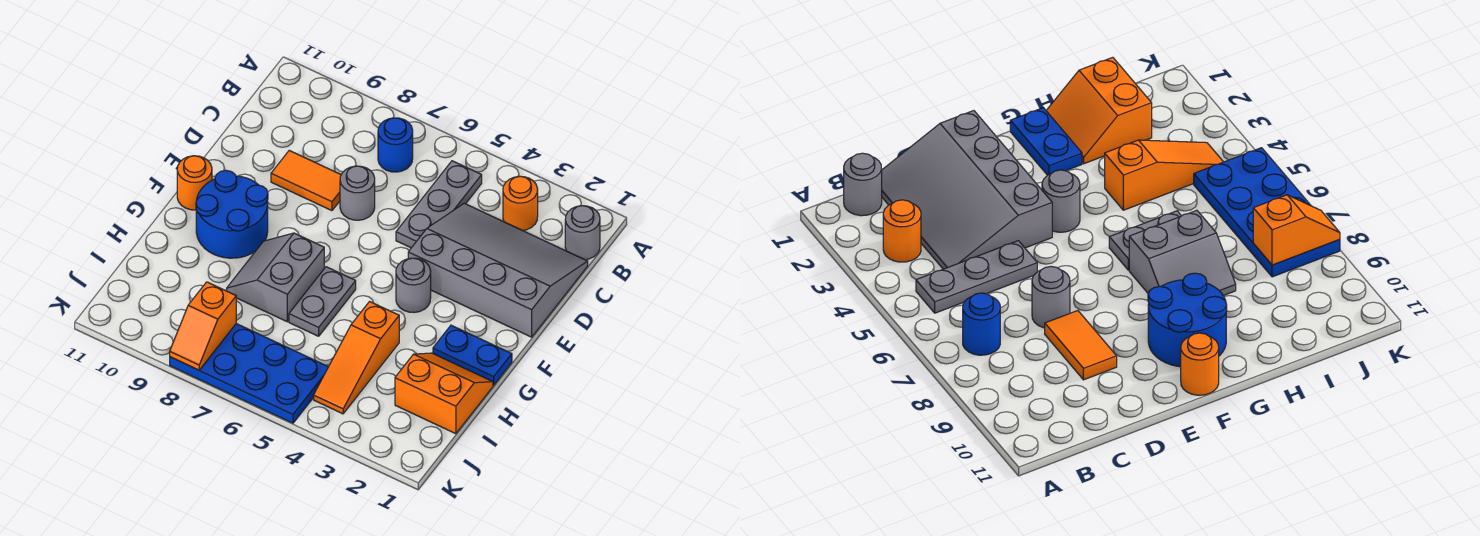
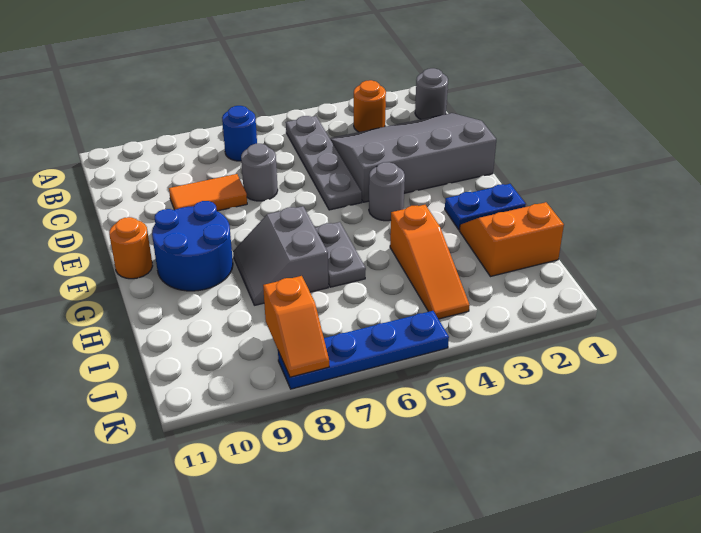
grey plate B5:D5 level 1 -> grey plate B5:E5 level 1
blue plate J5:K8 level 1 -> blue plate K5:K8 level 1

